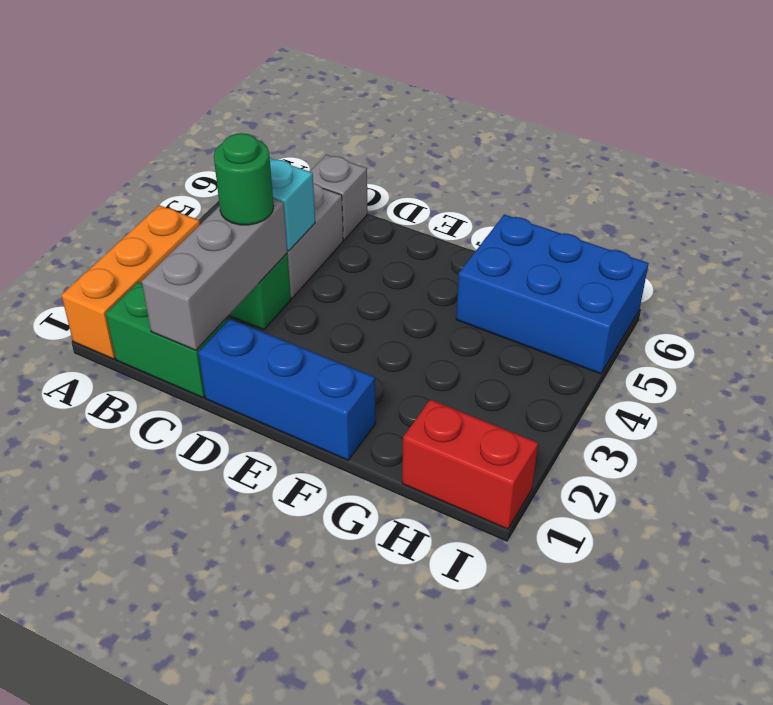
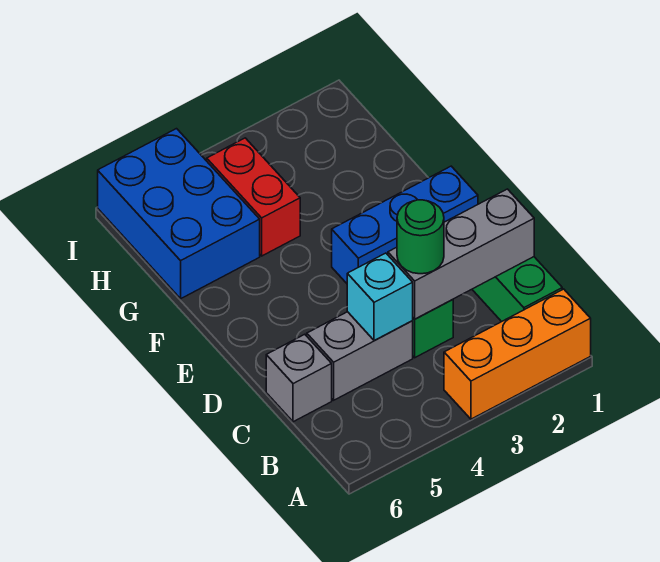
blue brick D1:F1 level 1 -> blue brick E1:E3 level 1
red brick H1:I1 level 1 -> red brick G4:H4 level 1

